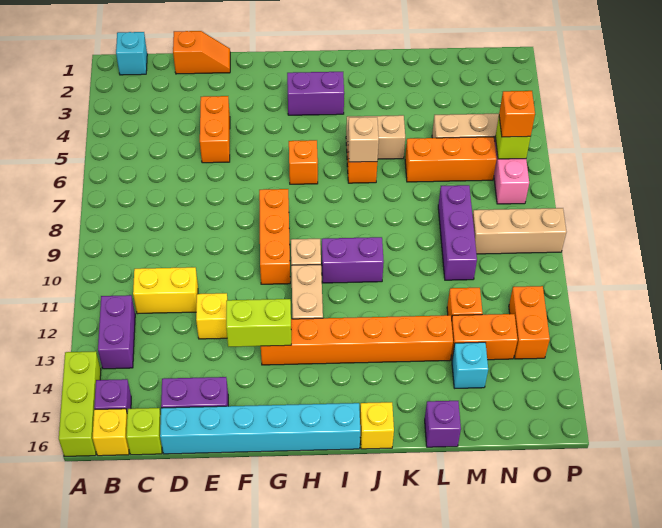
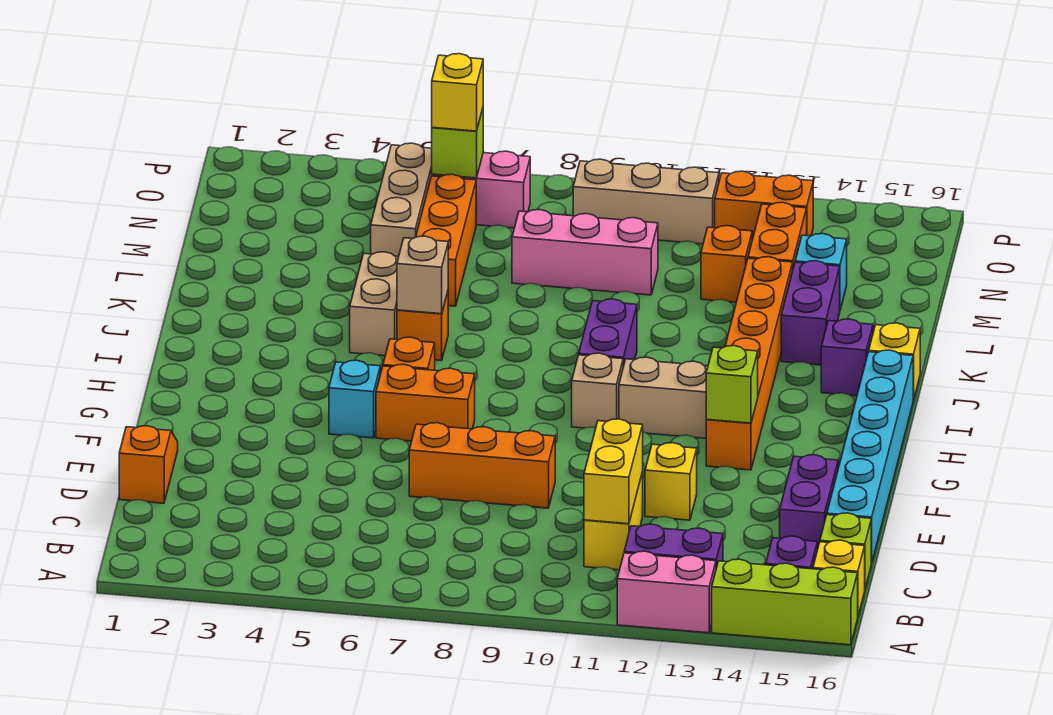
none -> pink brick A12:A13 level 1
cyan brick B1 level 1 -> cyan brick G5 level 1
none -> yellow brick C11:D11 level 2
orange brick E4:E5 level 1 -> orange brick G6:G7 level 1
lime brick F13:G13 level 2 -> lime brick G13 level 2
orange brick G8:G10 level 1 -> orange brick E7:E9 level 1
purple brick H3:I3 level 1 -> purple brick K14:L14 level 1
purple brick L16 level 1 -> purple brick J15 level 1
purple brick M8:M10 level 1 -> pink brick M8:M10 level 1
tan brick N9:P9 level 1 -> tan brick O9:O11 level 1
orange brick O6 level 3 -> yellow brick O6 level 3

